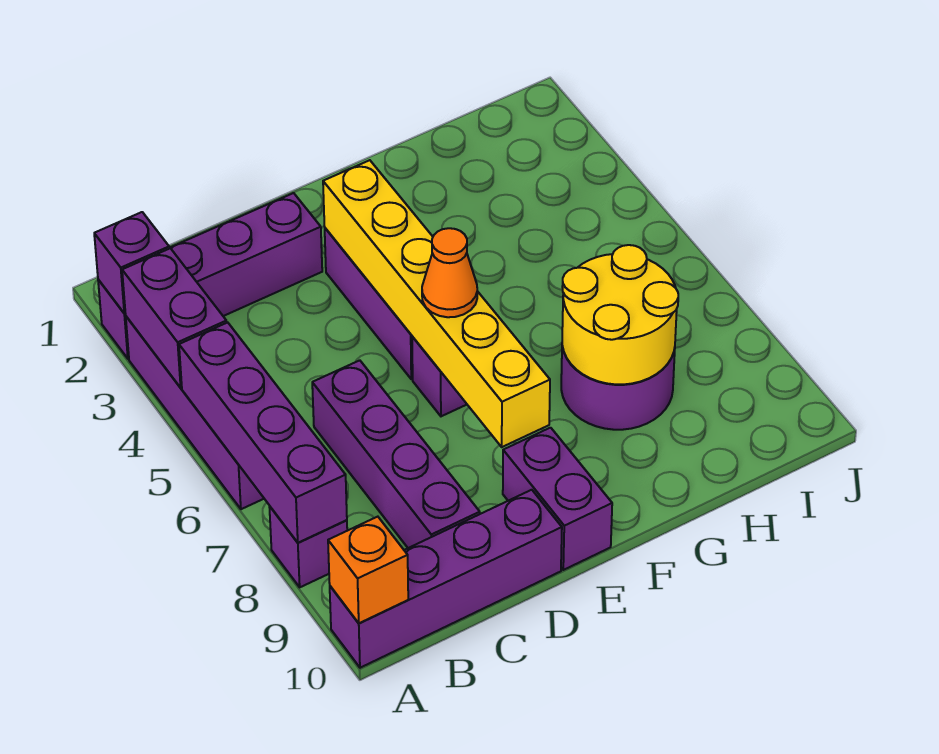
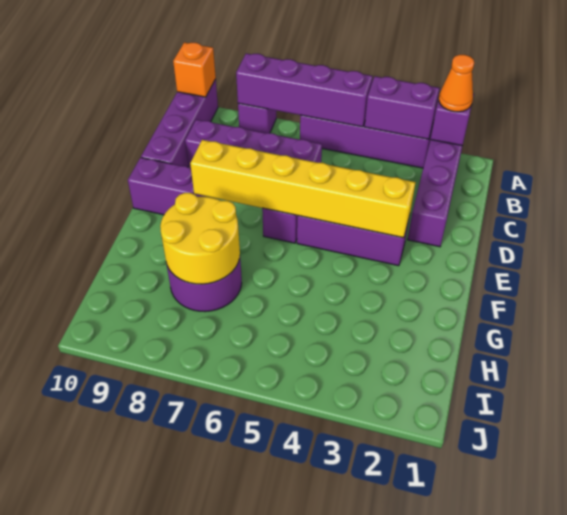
orange cone E6 level 3 -> orange cone A2 level 3

